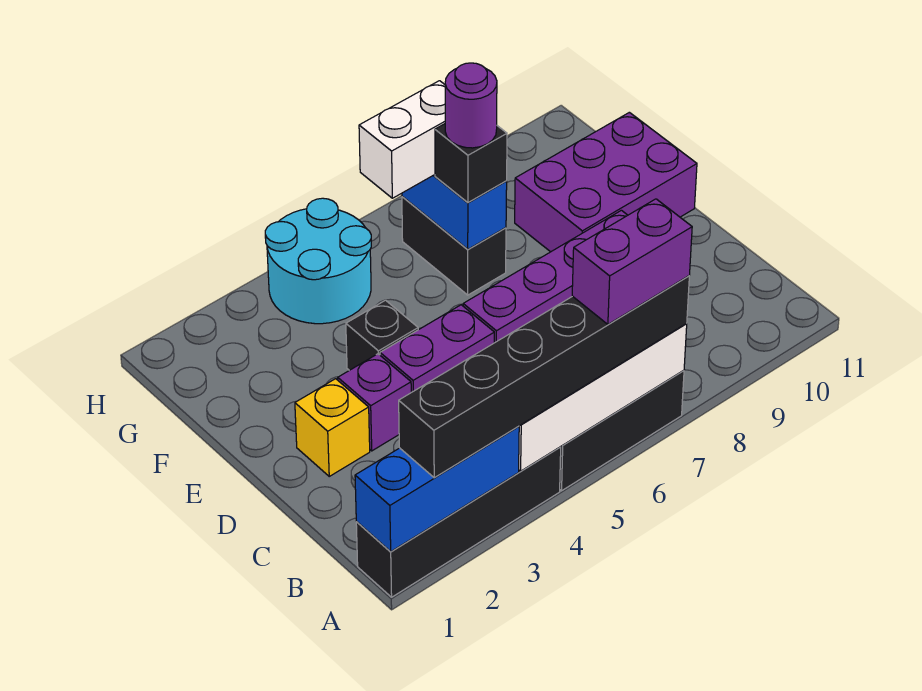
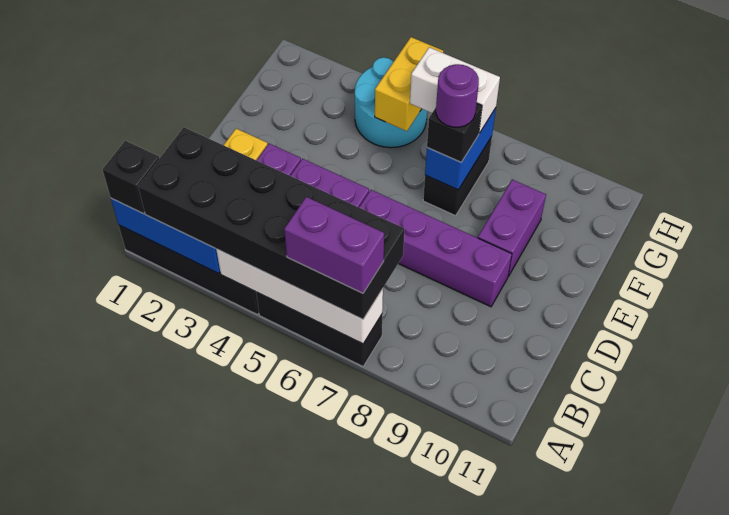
black brick A2:A7 level 3 -> black brick A2:B7 level 3
black brick E4 level 1 -> black brick A1 level 3
purple brick E9:F11 level 1 -> purple brick E9:F9 level 1
none -> yellow brick G5:H5 level 2

